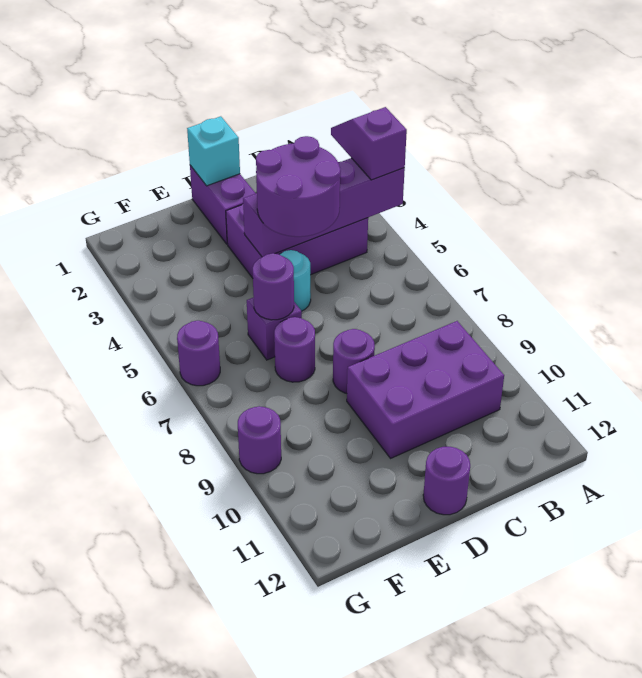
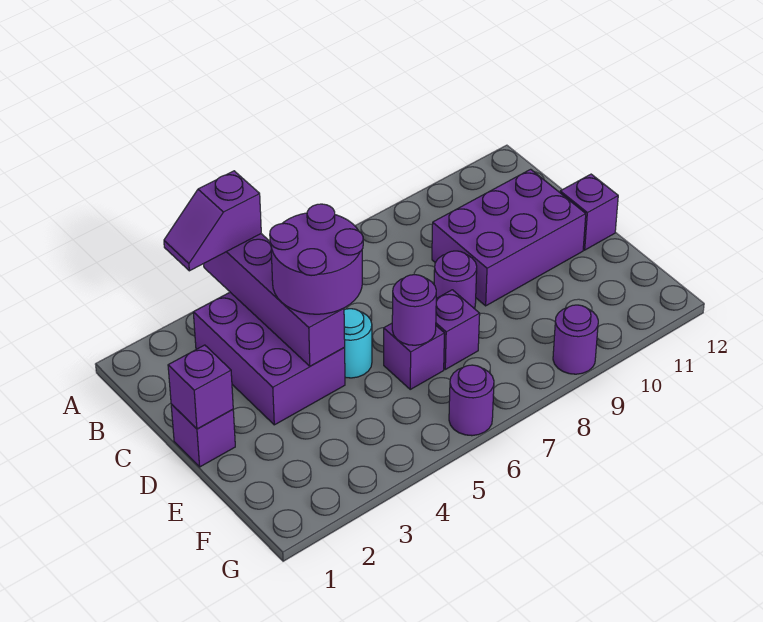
purple brick B9:D10 level 1 -> purple brick C9:D11 level 1
purple brick D1:D2 level 1 -> purple brick D1 level 1
cyan brick D1 level 2 -> purple brick D1 level 2
purple round brick D12 level 1 -> purple brick D12 level 1
purple round brick E7 level 1 -> purple brick E7 level 1

